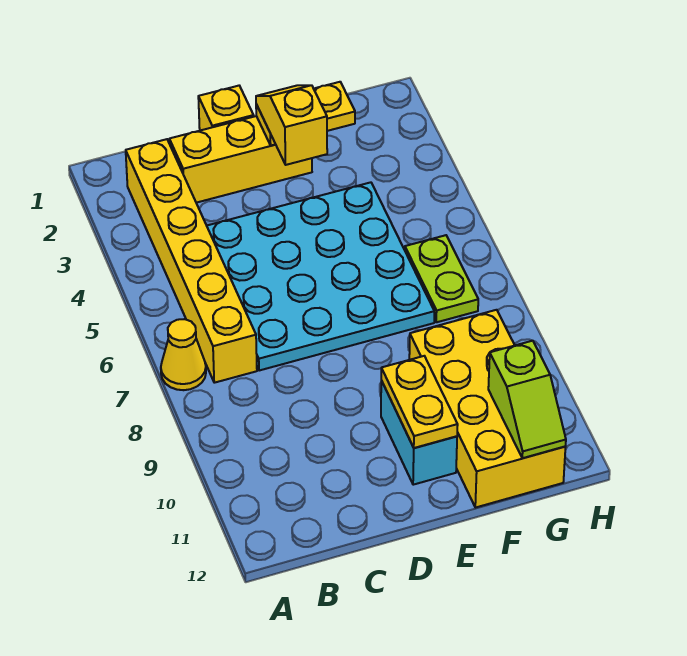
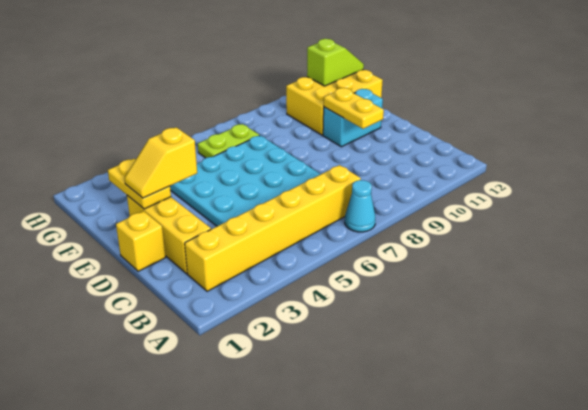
yellow cone A7 level 1 -> cyan cone A7 level 1
yellow plate E10:E11 level 2 -> yellow plate D10:E10 level 2
yellow brick F9:G12 level 1 -> yellow brick F10:G12 level 1

